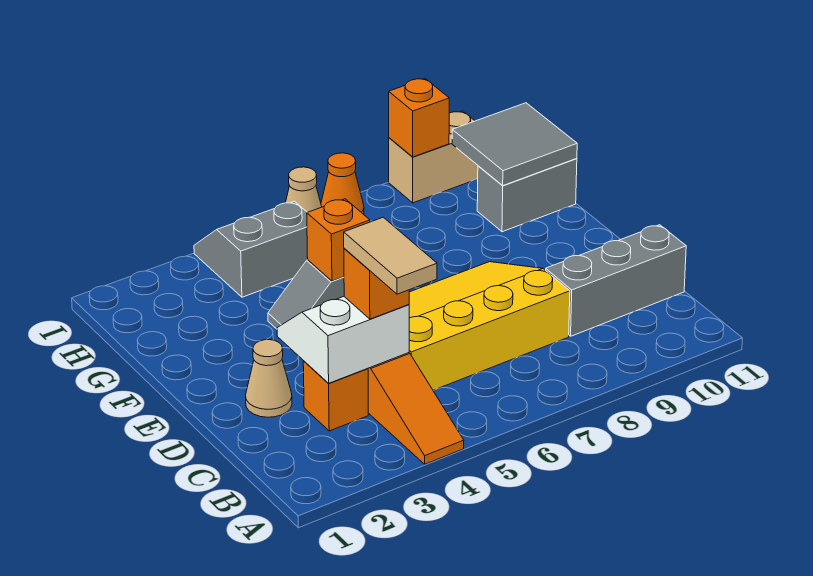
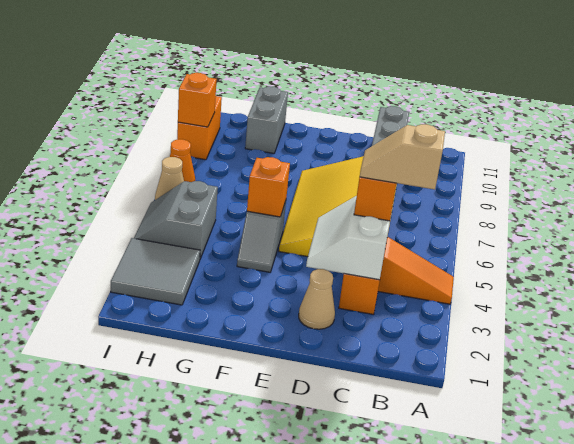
tan tile B4:C4 level 4 -> tan slope B4:C4 level 4 top B
grey tile G10:H11 level 2 -> grey tile H2:I3 level 1
tan brick I9:I10 level 1 -> orange brick I9:I10 level 1

